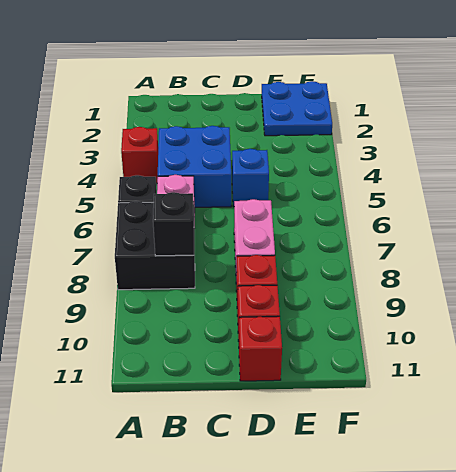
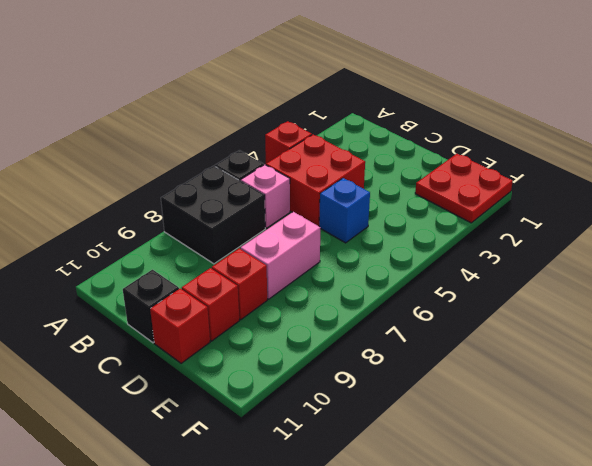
blue brick B4:C5 level 1 -> red brick B4:C5 level 1
black brick B8 level 2 -> black brick C11 level 1
blue plate E1:F2 level 1 -> red plate E1:F2 level 1

